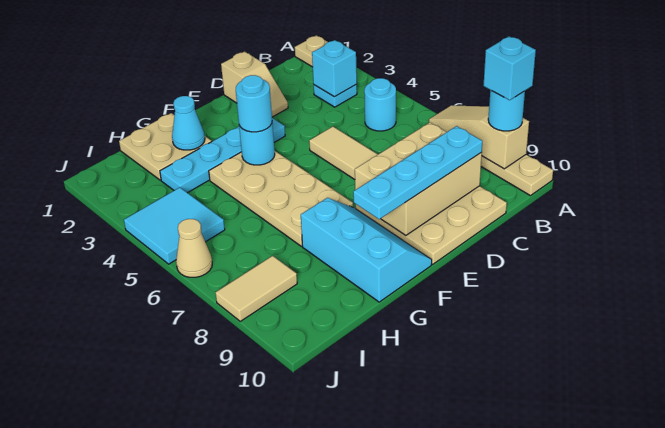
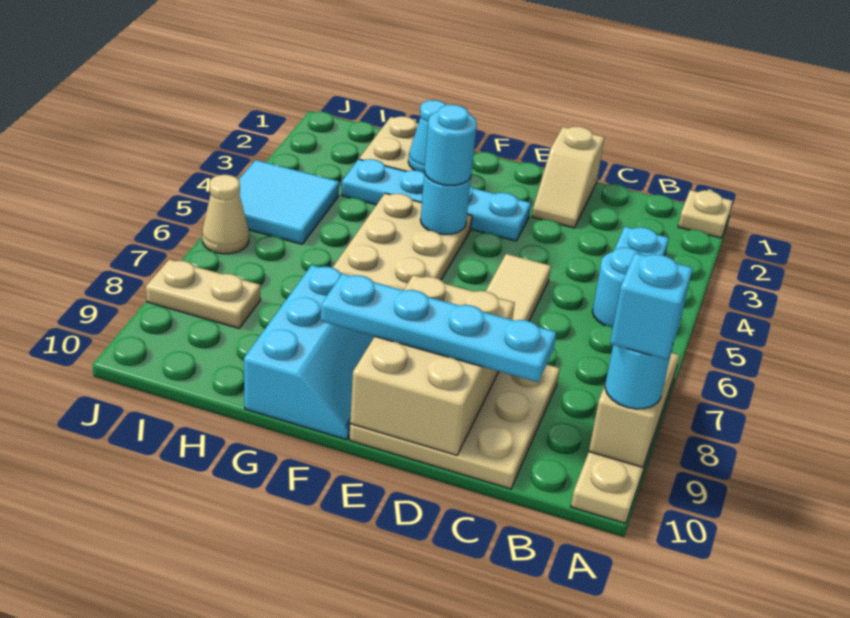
cyan brick B3 level 2 -> none
tan brick C8:E9 level 2 -> tan brick D8:E10 level 2
tan tile I8:J8 level 1 -> tan plate I8:J8 level 1

